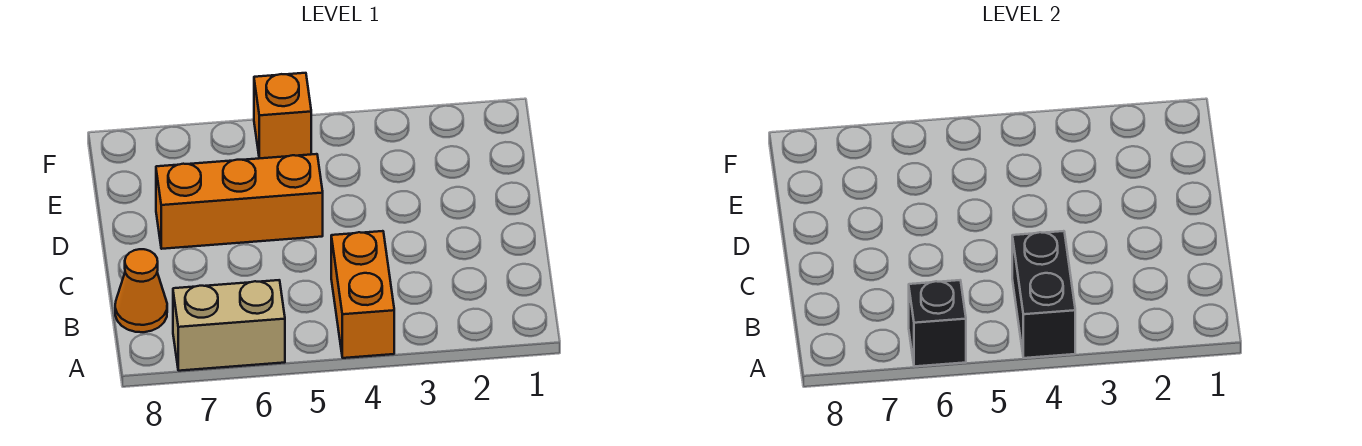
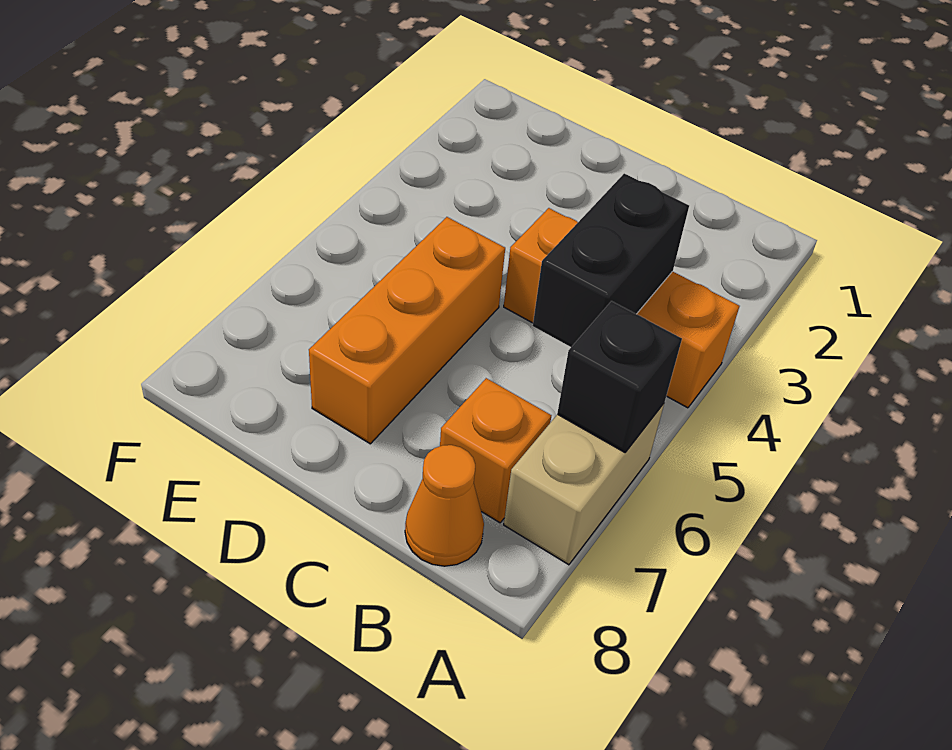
orange brick A4:B4 level 1 -> orange brick A4:C4 level 1
black brick A4:B4 level 2 -> black brick B4:B5 level 2
orange brick F5 level 1 -> orange brick B7 level 1

